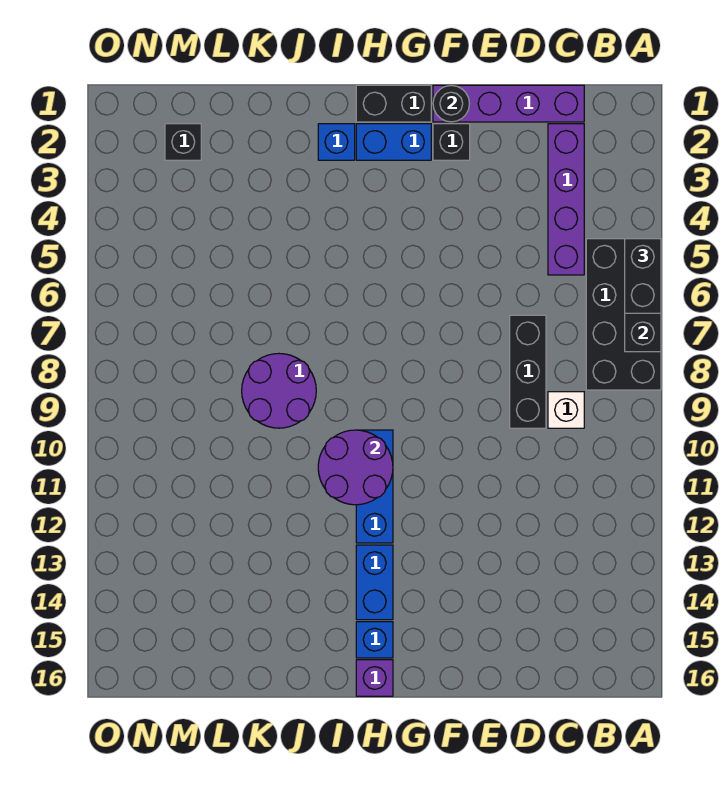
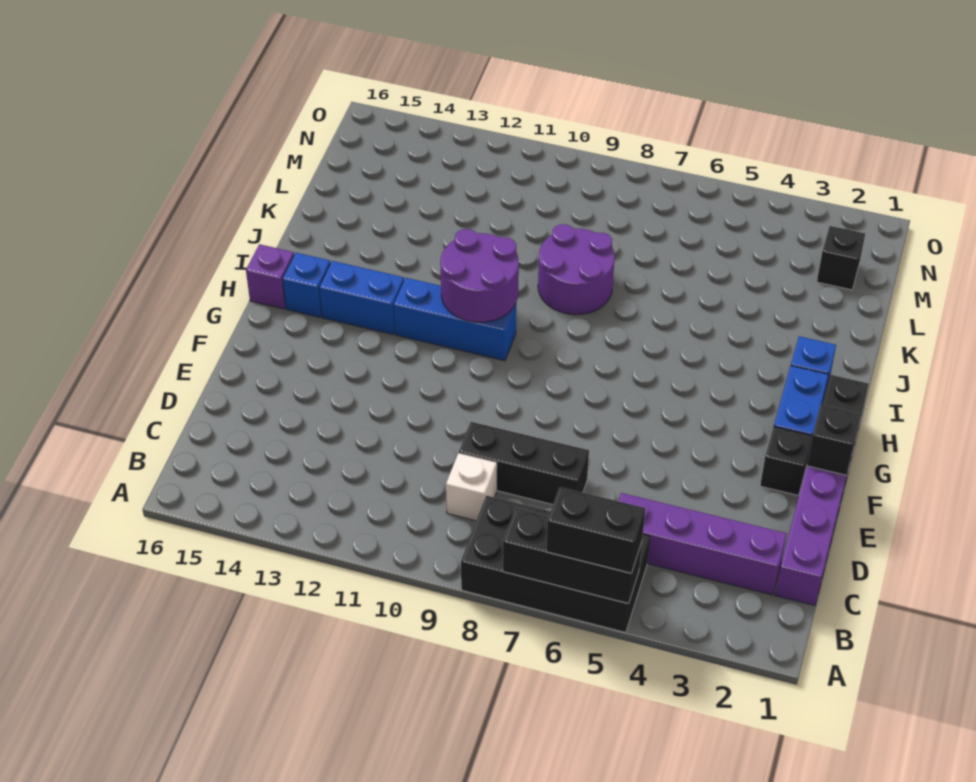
black round brick F1 level 2 -> black brick F1 level 2

